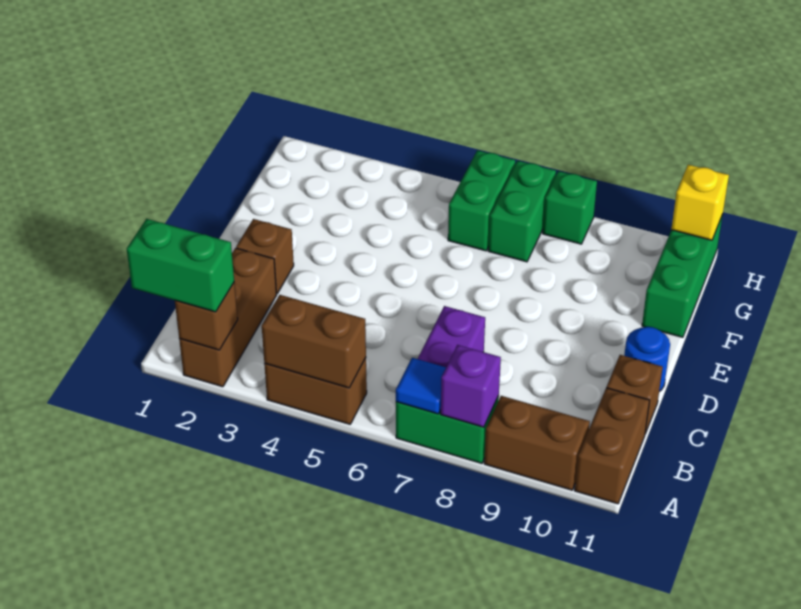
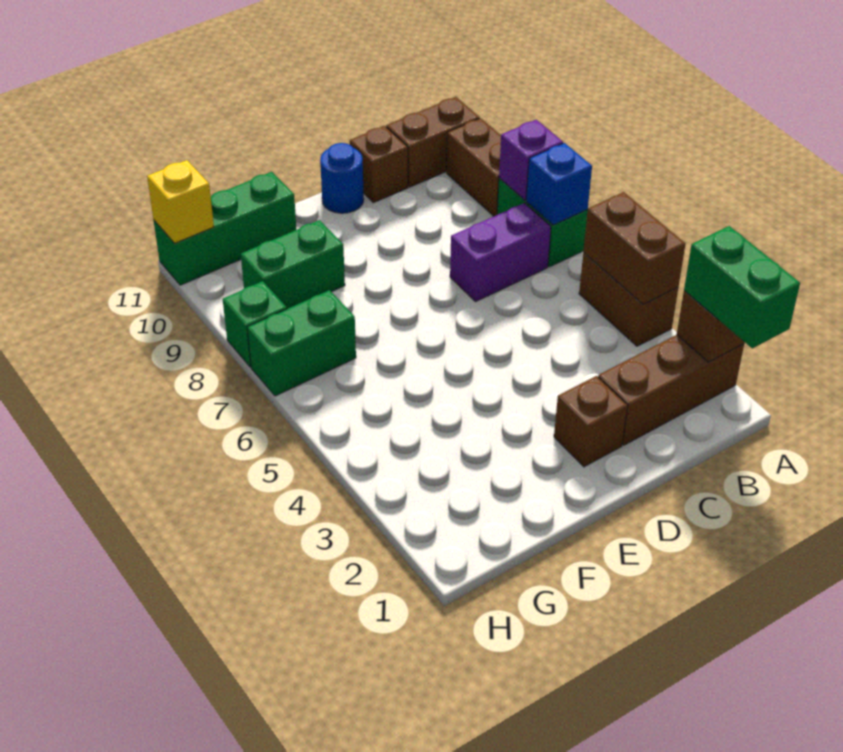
blue tile A7 level 2 -> blue brick A7 level 2
green brick G6:H6 level 1 -> green brick F9:G9 level 1

